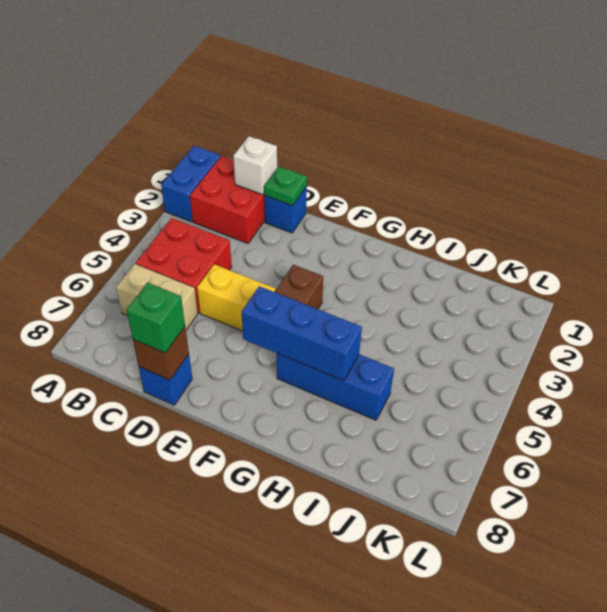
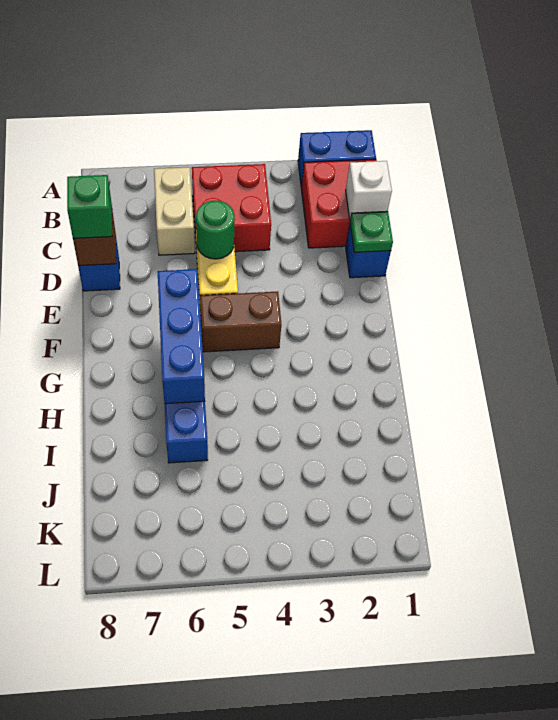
none -> green round brick D5 level 2

